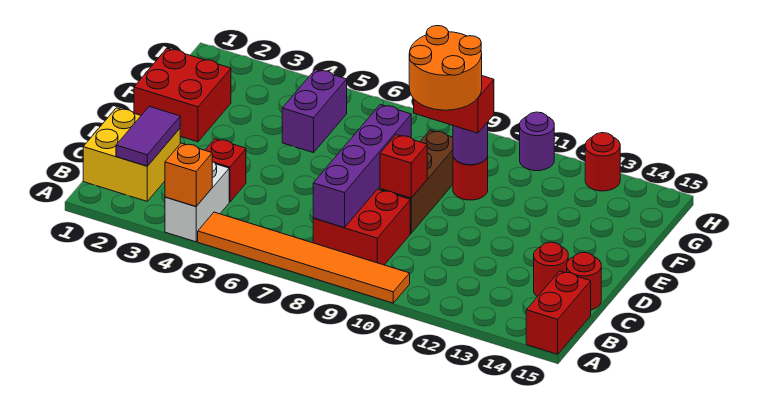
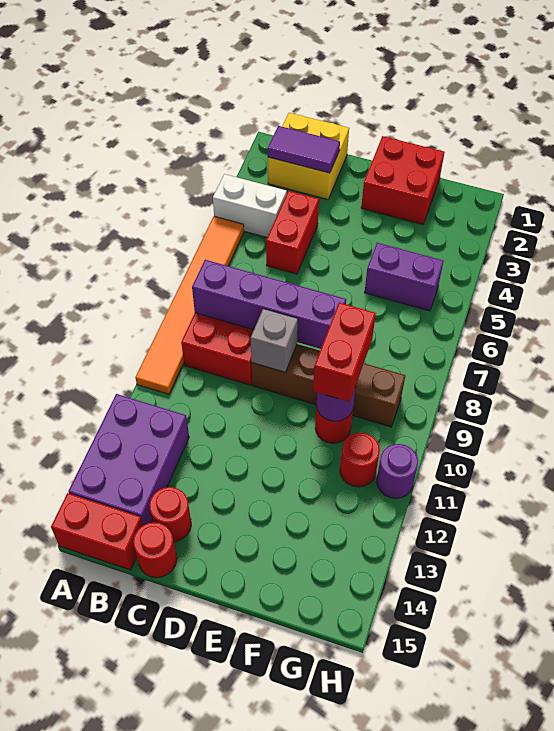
orange brick A4 level 2 -> none
none -> purple brick A12:B14 level 1
red brick C4 level 1 -> red brick C4:C5 level 1
brown brick D9:F9 level 1 -> brown brick D9:G9 level 1
red brick D9 level 2 -> grey brick D9 level 2
orange round brick E9:F10 level 4 -> none
red round brick H13 level 1 -> red round brick G11 level 1

